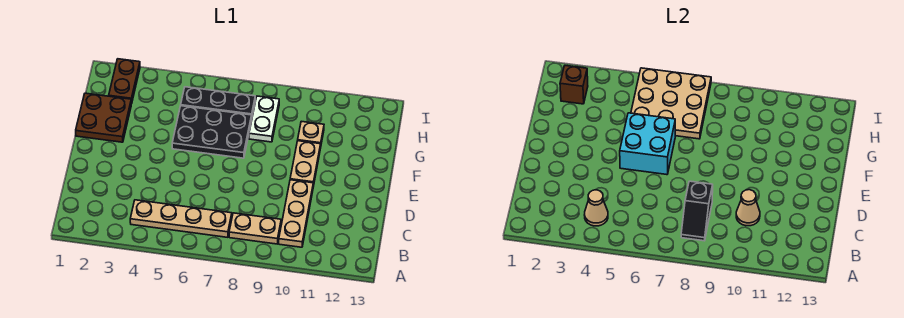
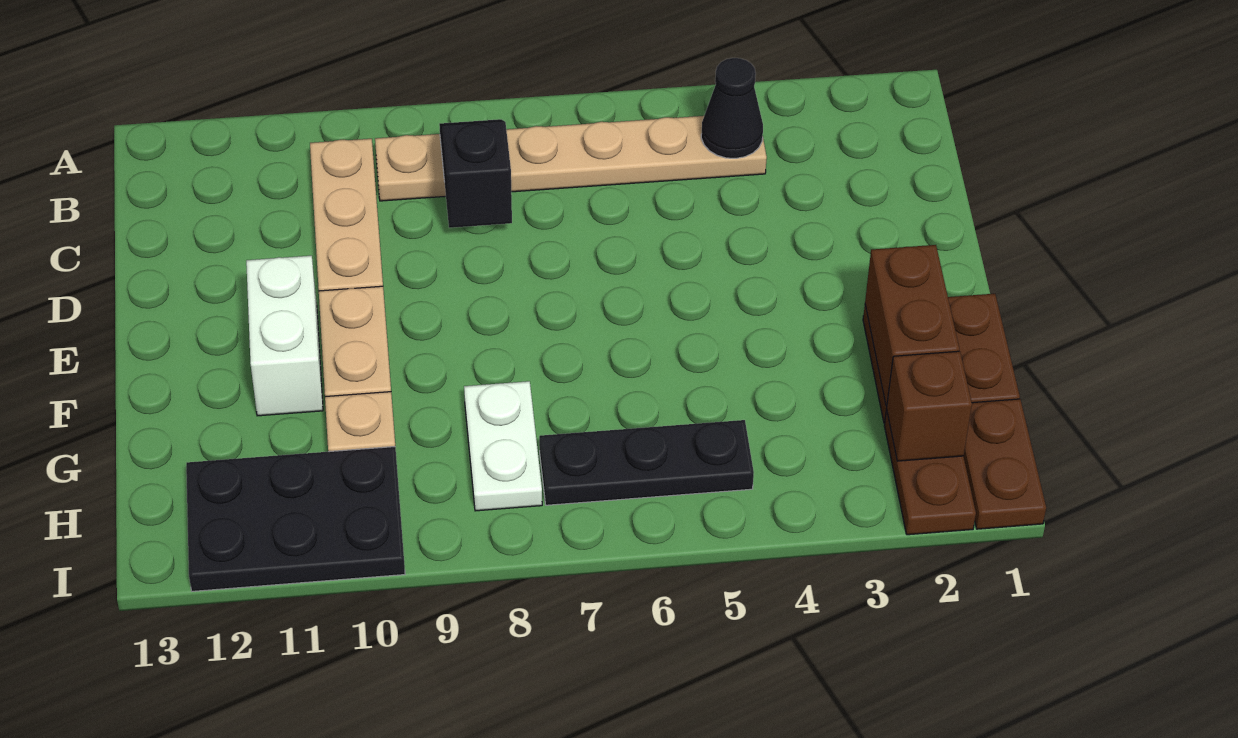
tan cone B4 level 2 -> black cone B4 level 2
tan cone C10 level 2 -> none
cyan brick E5:F6 level 2 -> none
none -> white brick E11:F11 level 1
none -> brown brick F2:G2 level 2
black plate F5:G7 level 1 -> black plate H10:I12 level 1
tan plate G5:I7 level 2 -> none
none -> brown plate H1:I1 level 1

